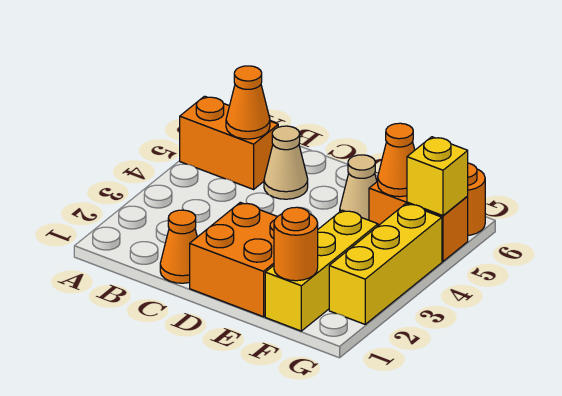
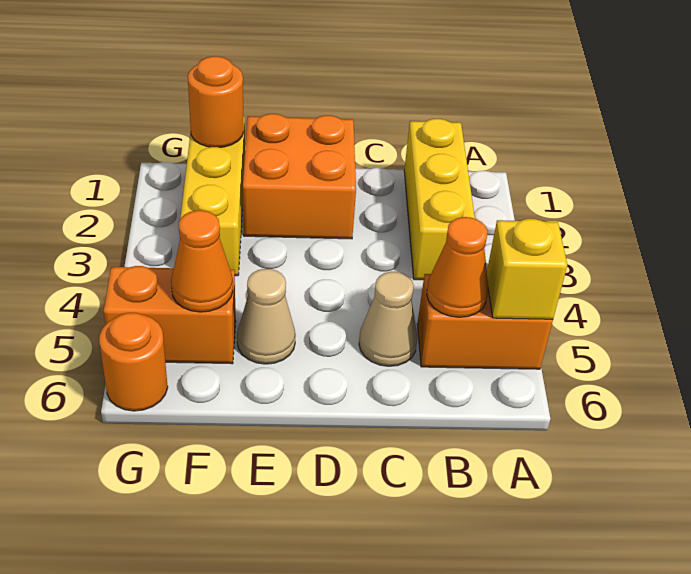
orange cone C1 level 1 -> none
yellow brick G2:G4 level 1 -> yellow brick B1:B3 level 1
yellow brick G5 level 2 -> yellow brick A5 level 2

